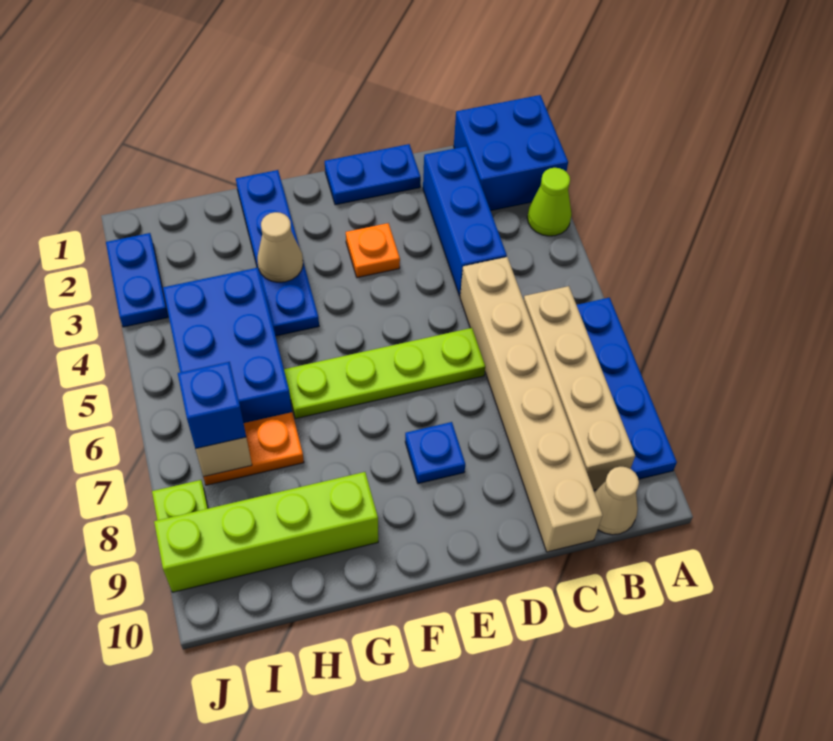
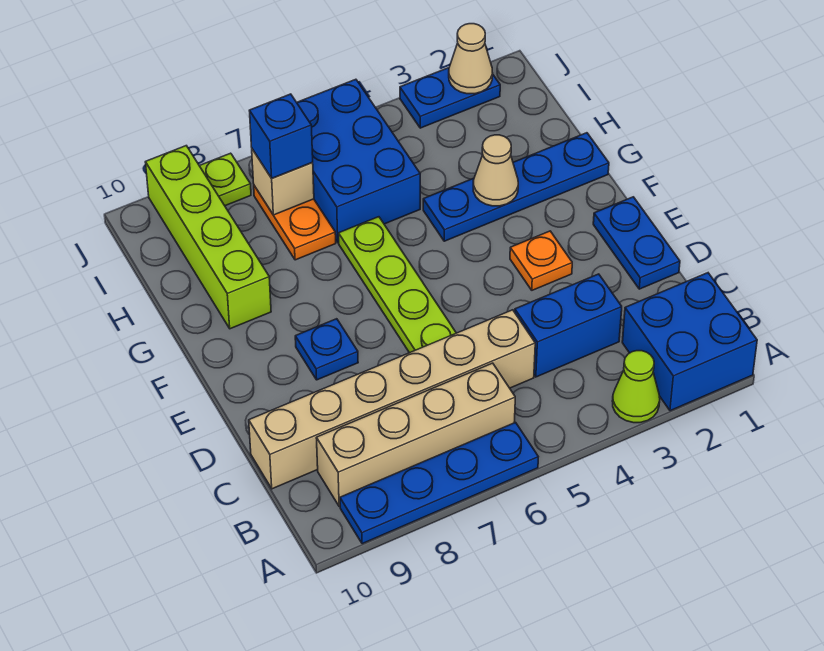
tan cone B10 level 1 -> tan cone J2 level 2
blue brick C2:C4 level 1 -> blue brick C3:C4 level 1
blue brick H4:I6 level 1 -> blue brick H5:J6 level 1

